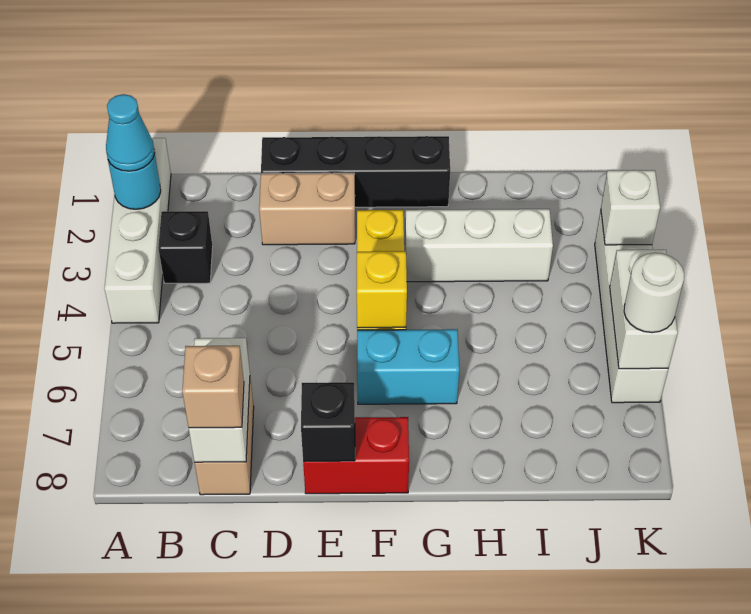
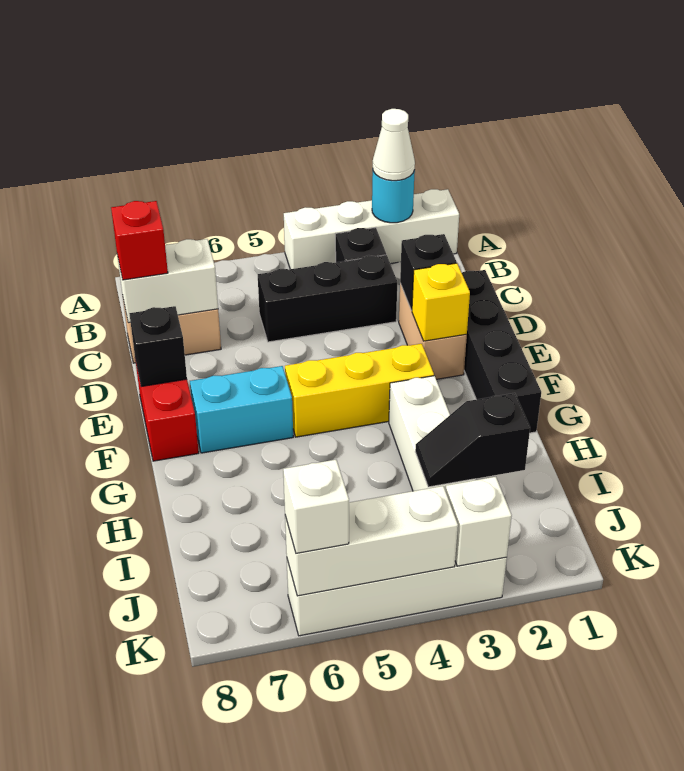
cyan cone A2 level 3 -> white cone A2 level 3
none -> black brick C3:C5 level 1
tan brick C8 level 3 -> red brick C8 level 3
none -> black brick D2 level 2
yellow brick F5 level 2 -> yellow brick E2 level 2
cyan brick F6:G6 level 1 -> cyan brick F6:F7 level 1
none -> black slope I2:I3 level 2 top 2
white brick K5:K6 level 2 -> white brick K4:K6 level 2
white round brick K6 level 3 -> white brick K6 level 3

